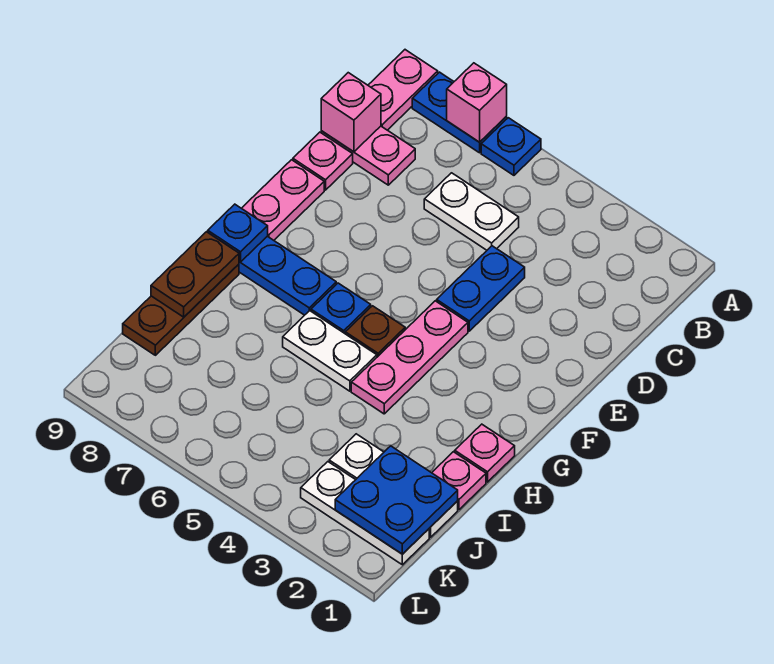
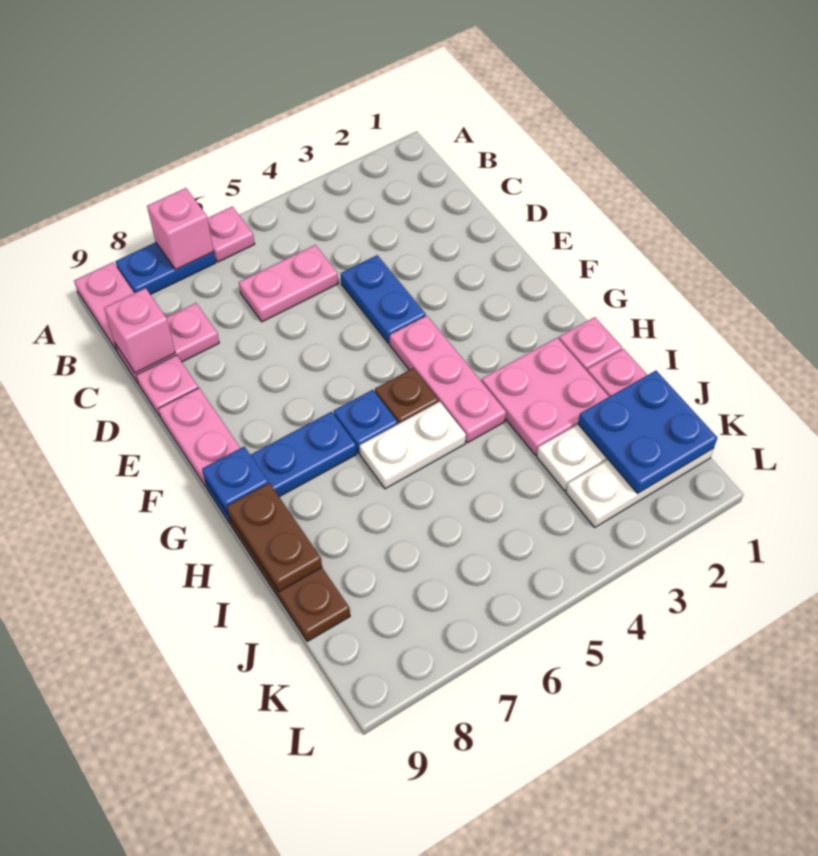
blue plate A6 level 1 -> pink plate A6 level 1
white plate C5:C6 level 1 -> pink plate C5:C6 level 1
none -> pink plate H2:I3 level 1

